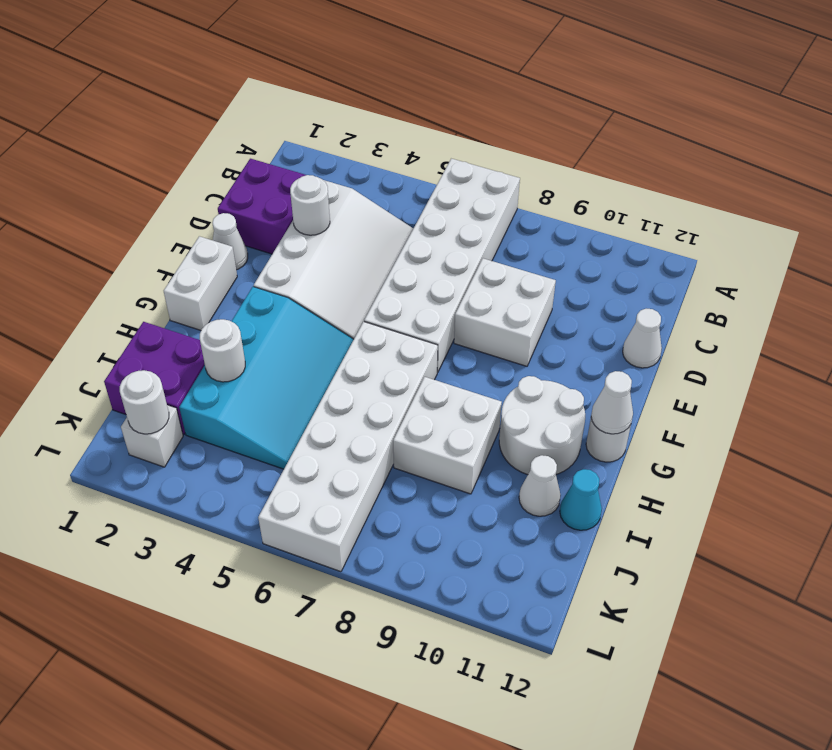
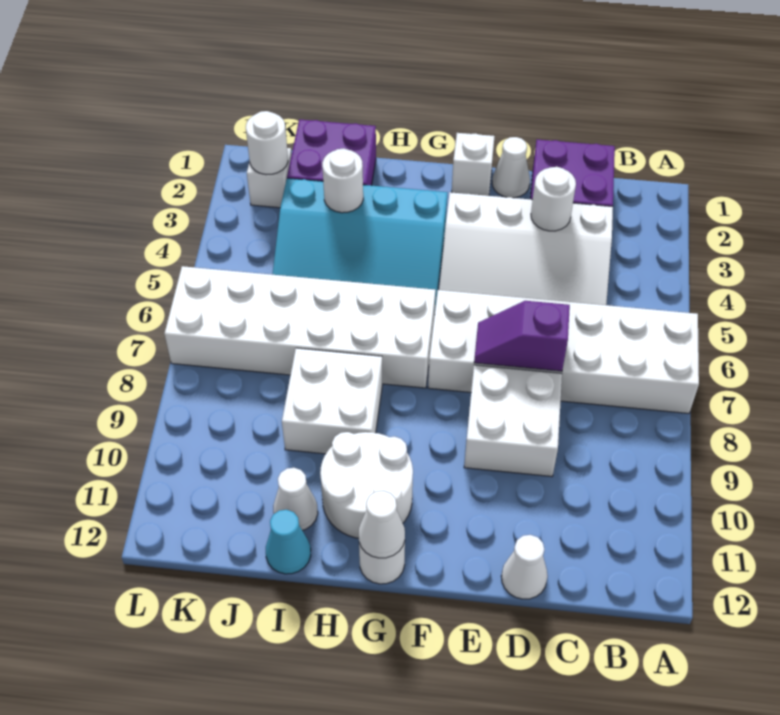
none -> purple slope D7:E7 level 2 top D
white brick F1:G1 level 1 -> white brick F1 level 1

